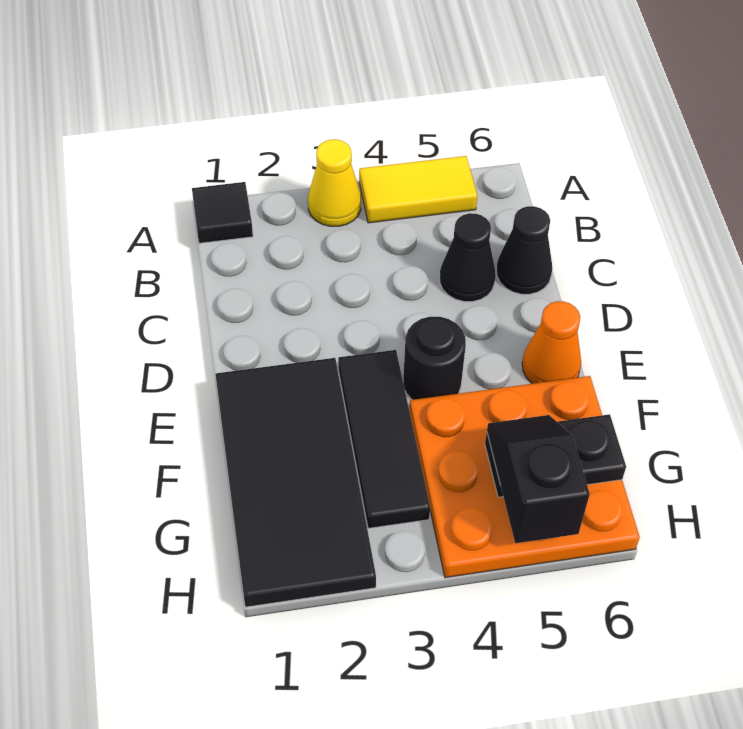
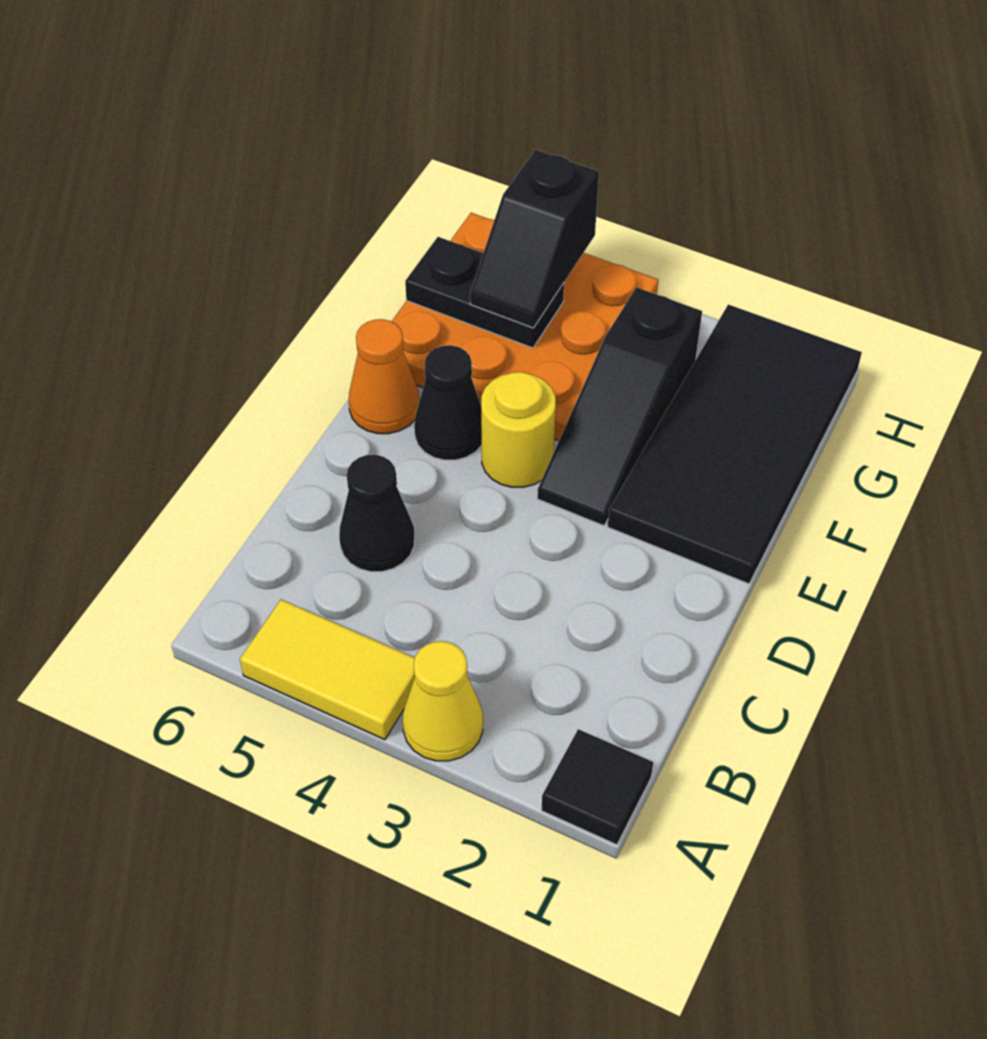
black cone C6 level 1 -> black cone E5 level 1
black tile E3:G3 level 1 -> black slope E3:G3 level 1 top G
black round brick E4 level 1 -> yellow round brick E4 level 1

